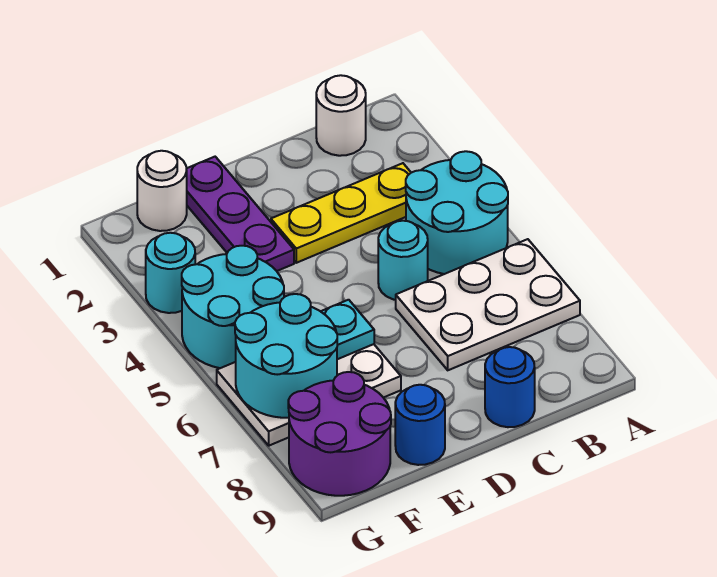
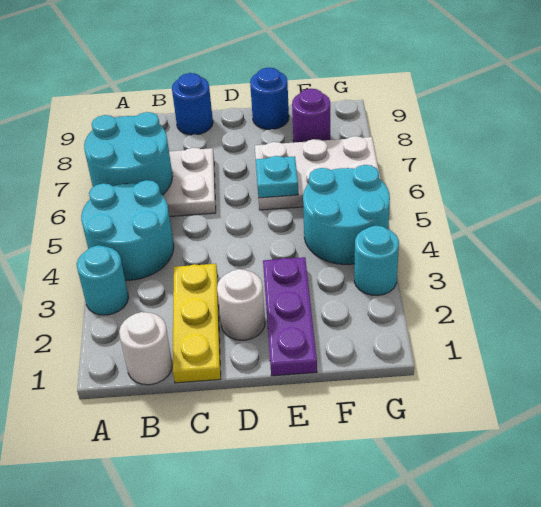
yellow plate B3:D3 level 1 -> yellow plate C1:C3 level 1
cyan round brick C5 level 1 -> cyan round brick A3 level 1
white round brick F1 level 1 -> white round brick D2 level 1
cyan round brick F6:G7 level 2 -> cyan round brick A6:B7 level 2
purple round brick F8:G9 level 1 -> purple round brick F8 level 1

